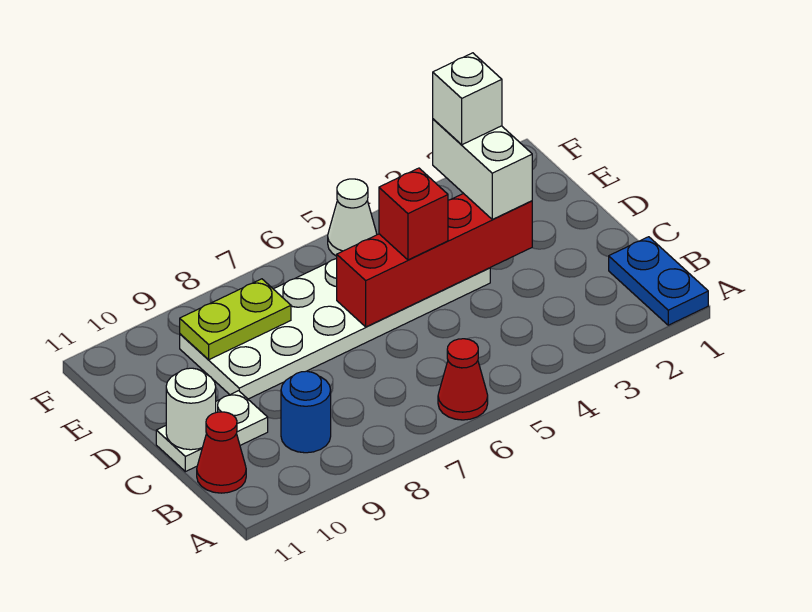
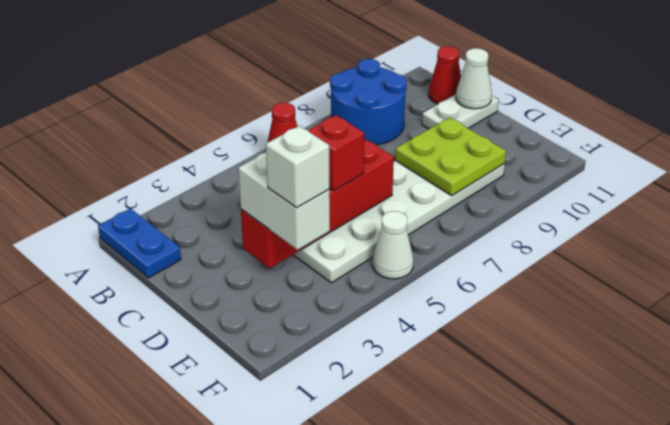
blue round brick B9 level 1 -> blue round brick A8:B9 level 1
white round brick C11 level 2 -> white cone C11 level 2
lime plate E8:E9 level 2 -> lime plate D8:E9 level 2

